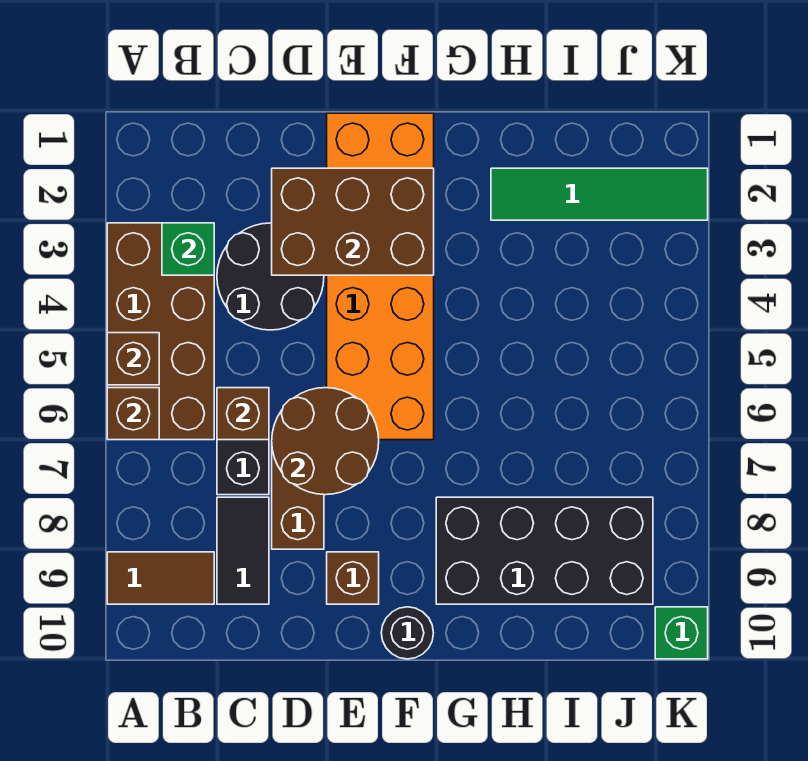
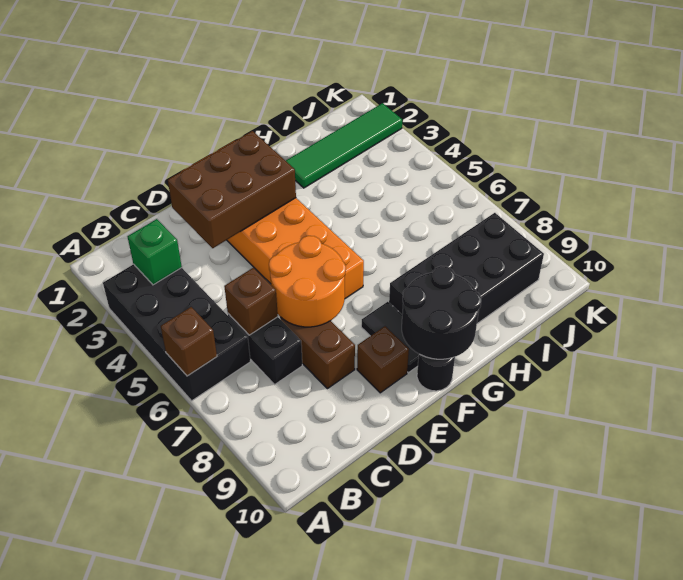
brown brick A3:B6 level 1 -> black brick A3:B6 level 1
brown brick A5 level 2 -> none
brown tile A9:B9 level 1 -> none
black round brick C3:D4 level 1 -> black round brick F9:G10 level 2
black tile C8:C9 level 1 -> black tile F8:F9 level 1
brown round brick D6:E7 level 2 -> orange round brick D6:E7 level 2
green brick K10 level 1 -> none

